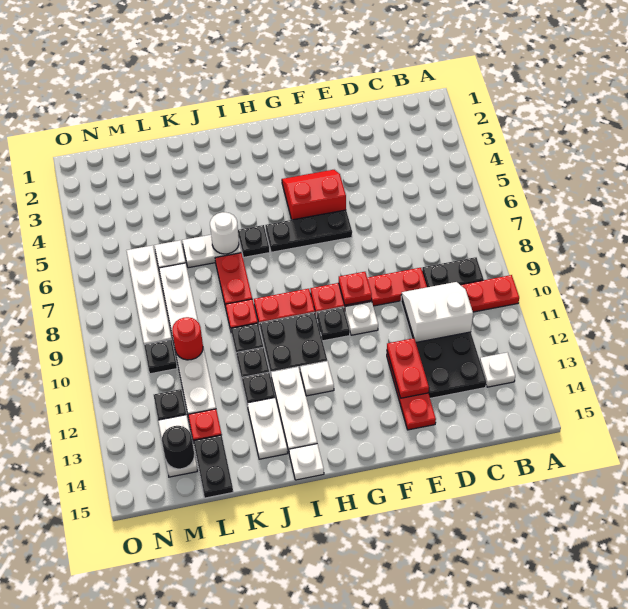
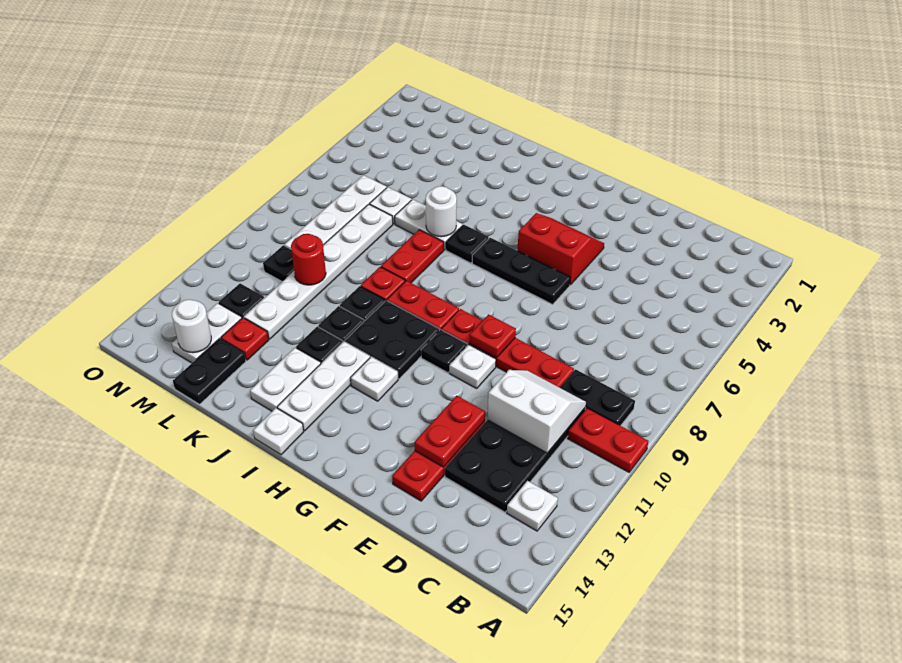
black round brick M14 level 2 -> white round brick M14 level 2

